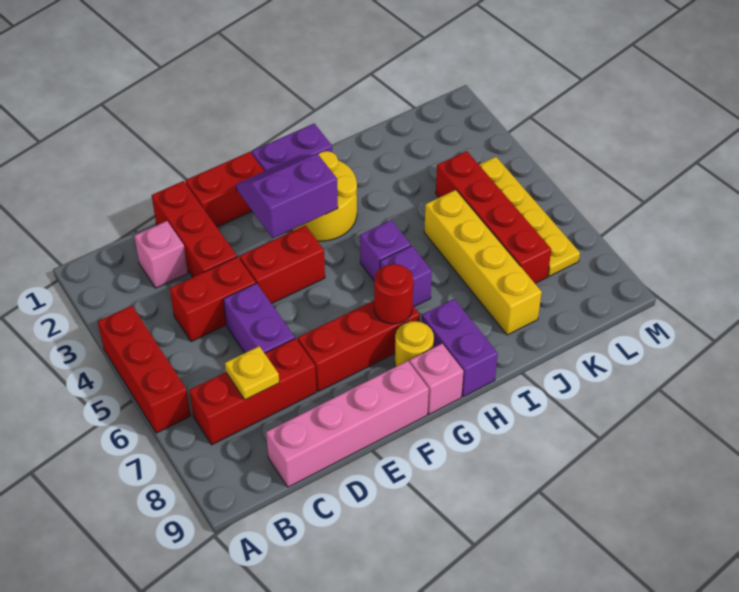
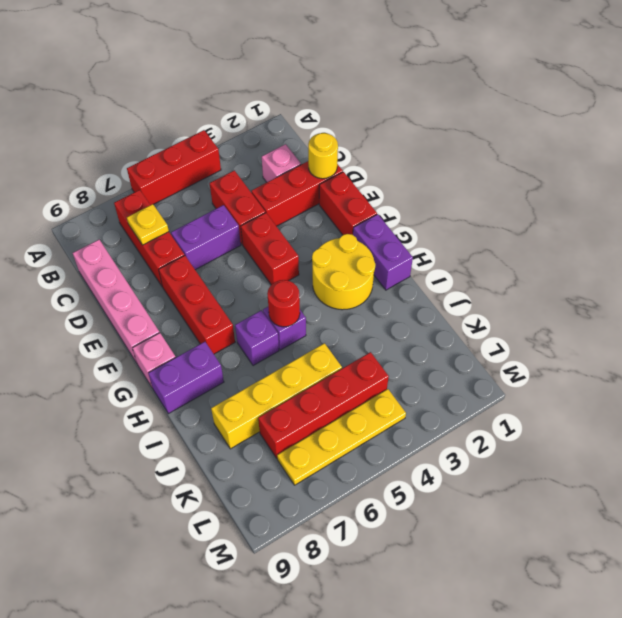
purple slope F2:G3 level 2 top 3 -> none
red round brick G7 level 2 -> red round brick H5 level 2
yellow round brick G8 level 1 -> yellow round brick D1 level 2

